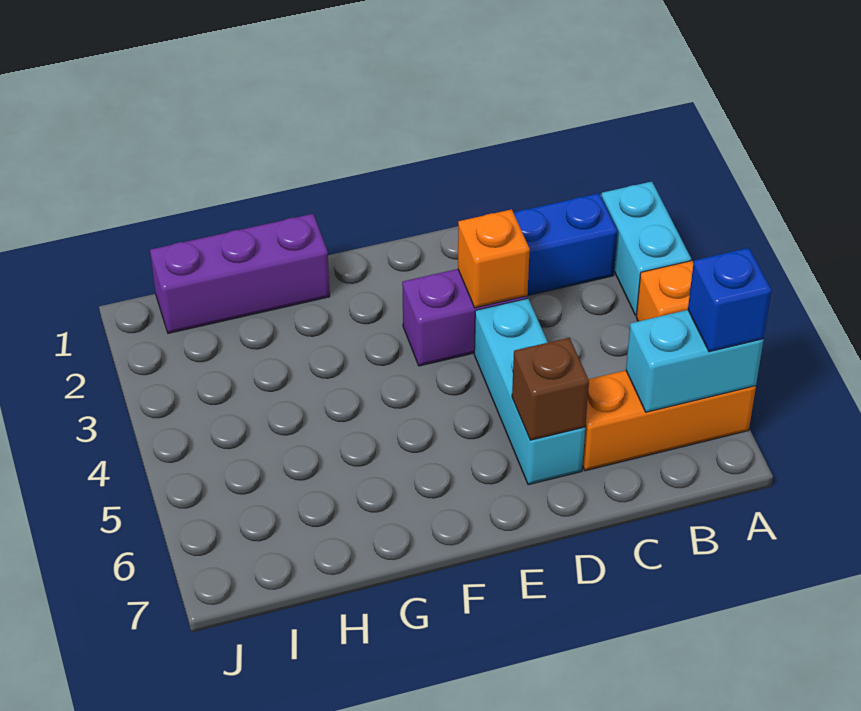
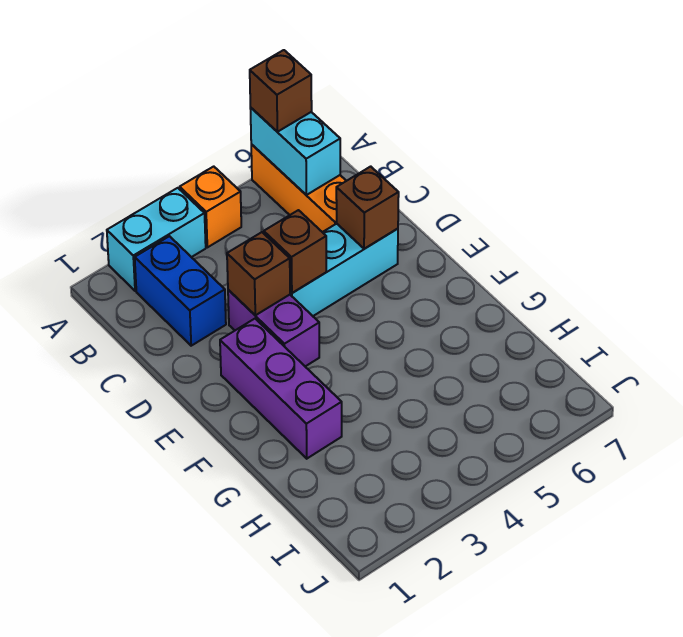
blue brick A6 level 3 -> brown brick A6 level 3
orange brick D3 level 2 -> brown brick D3 level 2
none -> brown brick D4 level 2
purple brick G1:I1 level 1 -> purple brick E2:G2 level 1

